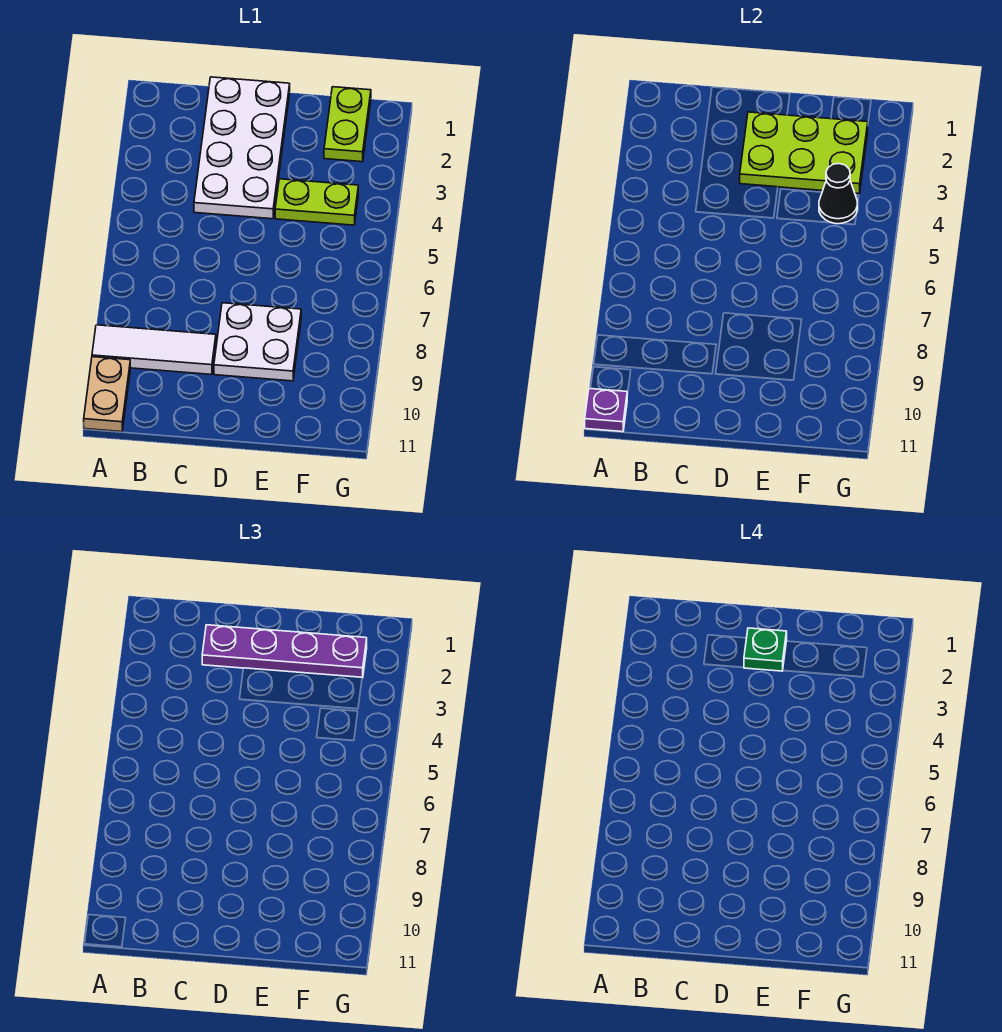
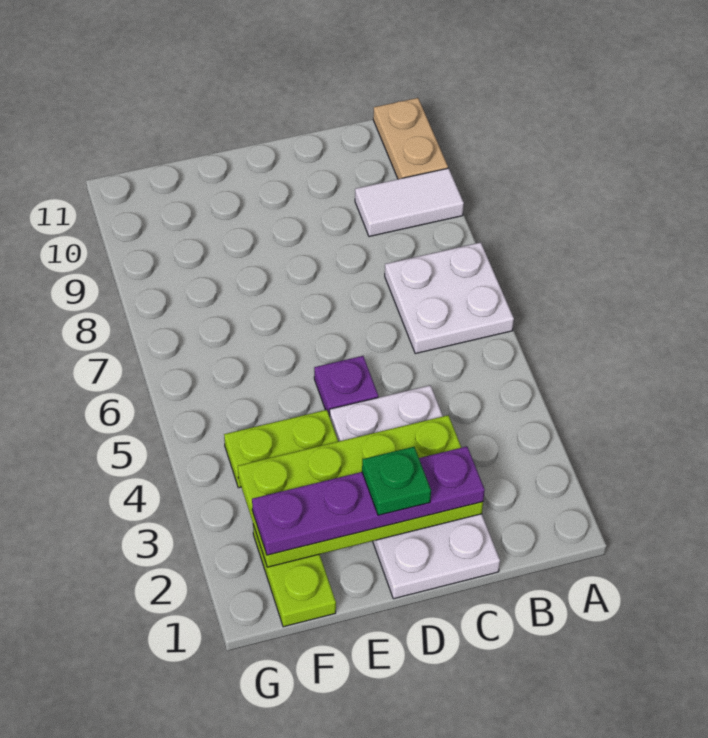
white tile A9:C9 level 1 -> white tile A9:B9 level 1
purple plate A11 level 2 -> purple plate D5 level 1
lime plate D2:F3 level 2 -> lime plate C2:F3 level 2
white plate D8:E9 level 1 -> white plate A6:B7 level 1
black cone F4 level 2 -> none

